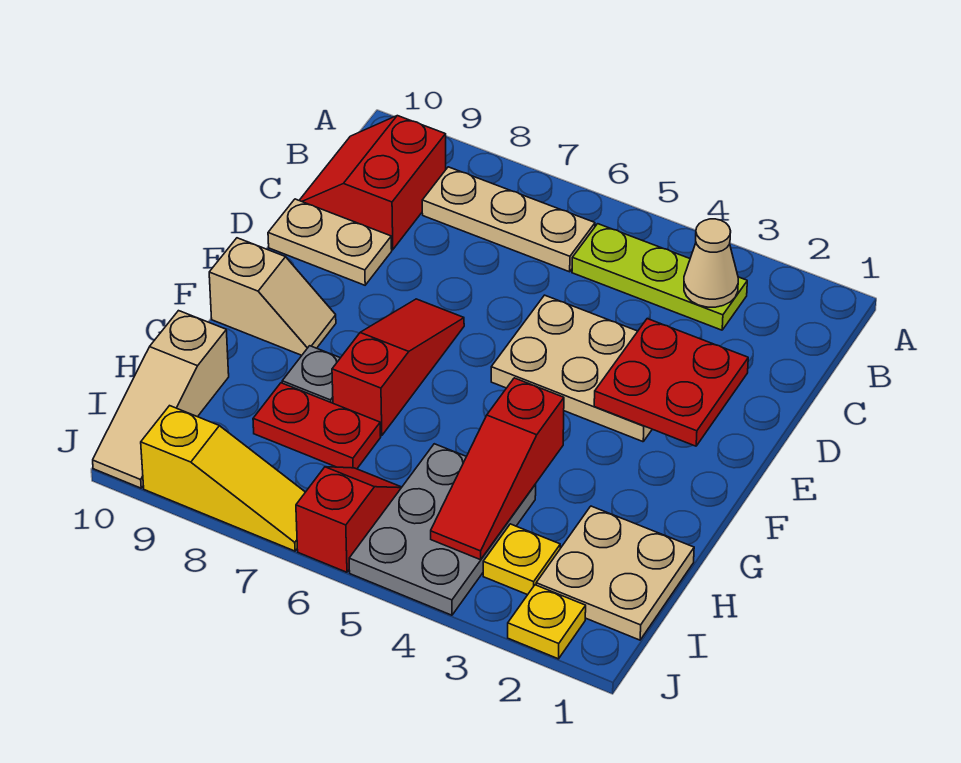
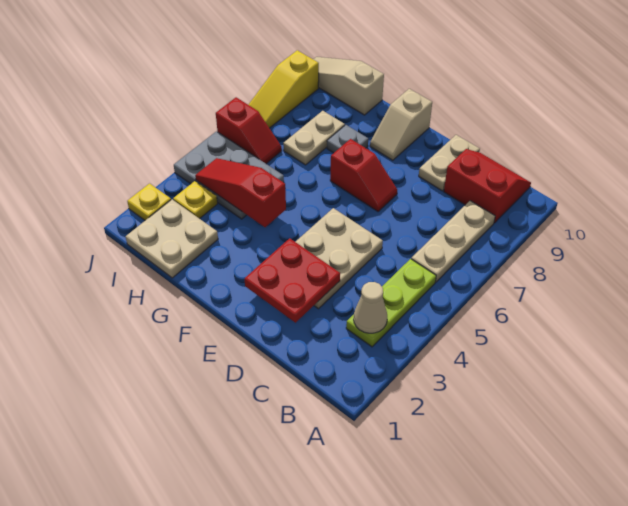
red slope E7:G7 level 1 top G -> red slope E7:F7 level 1 top F
red plate H7:H8 level 1 -> tan plate H7:H8 level 1

